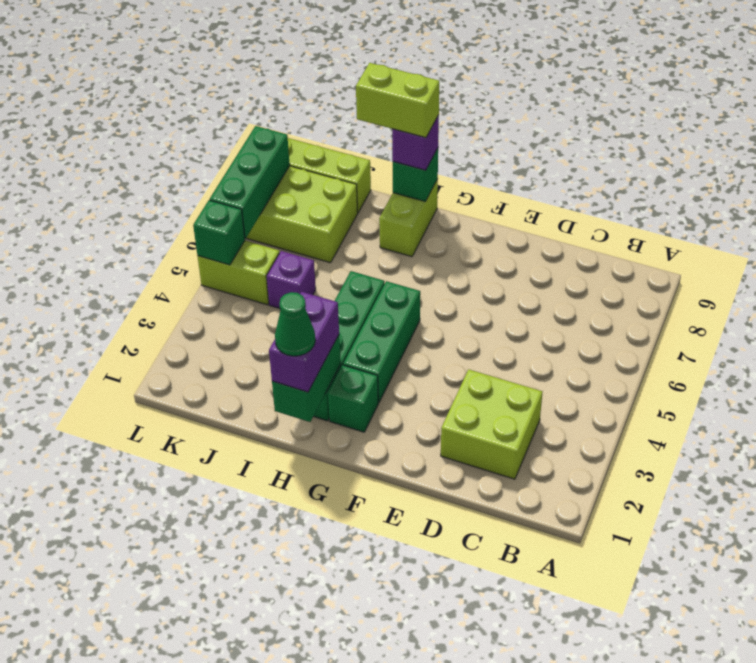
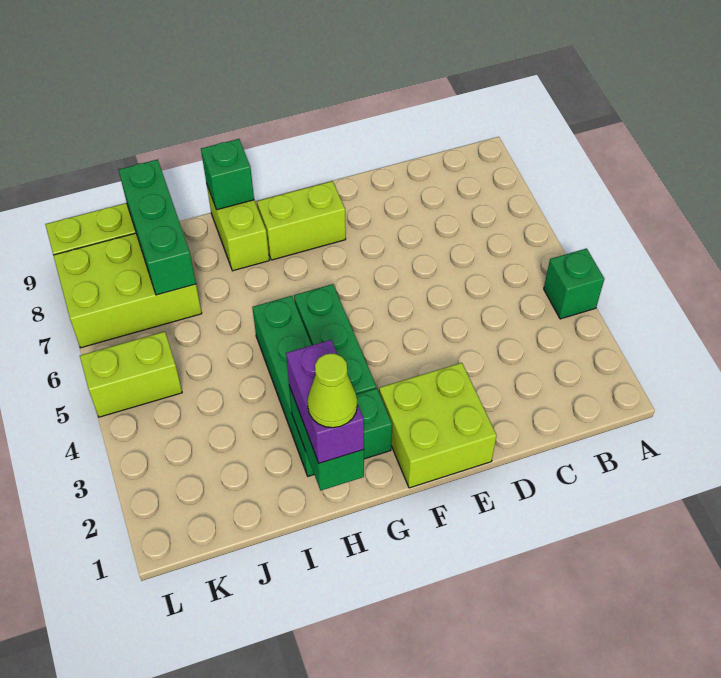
lime brick C2:D3 level 1 -> lime brick E1:F2 level 1
green cone H1 level 4 -> lime cone H1 level 4
purple brick H9 level 3 -> none
lime brick H9:I9 level 4 -> lime brick F8:G8 level 1
purple brick J5 level 1 -> none
green brick L5 level 2 -> green brick A4 level 1
green brick L6:L8 level 2 -> green brick J7:J9 level 2

